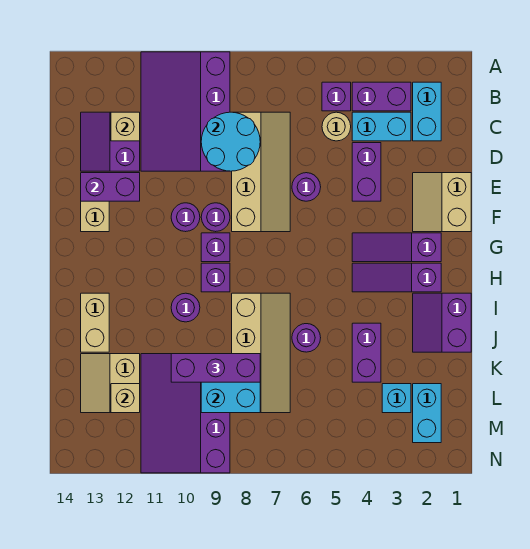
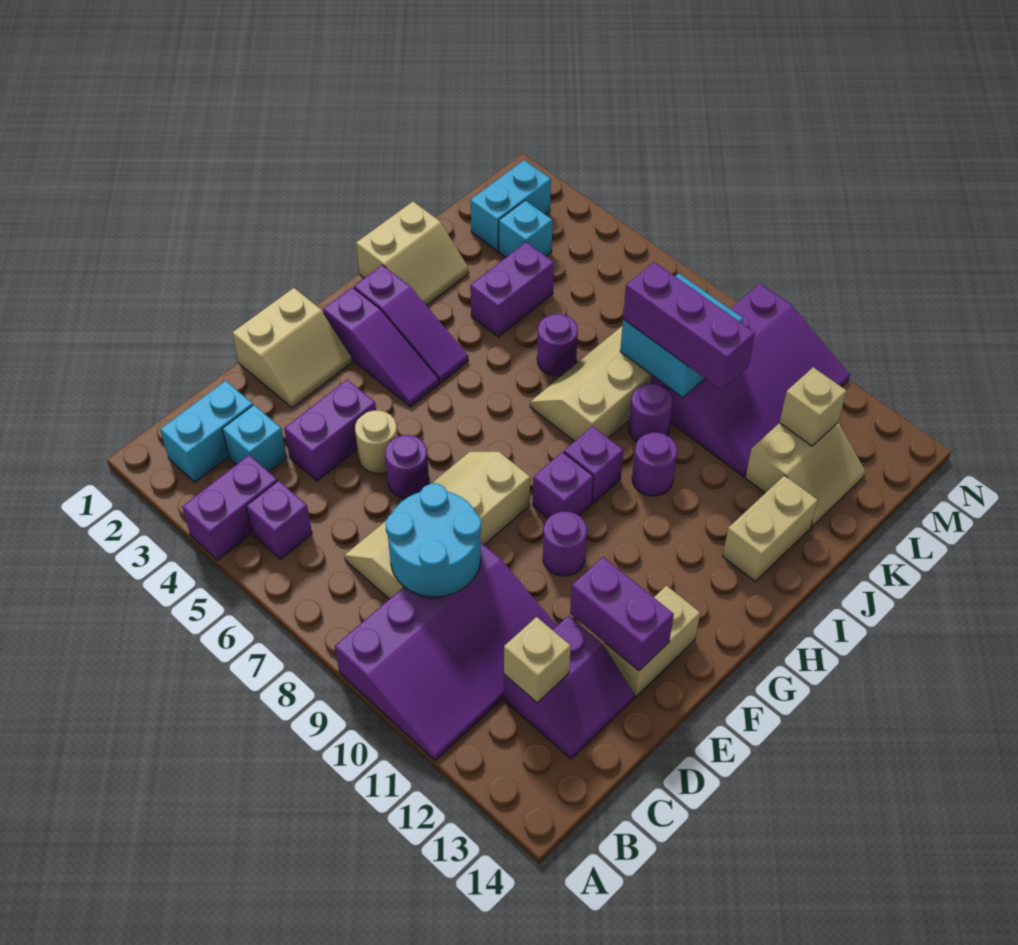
purple brick B3:B4 level 1 -> purple brick A4:B4 level 1
cyan brick C3:C4 level 1 -> cyan brick C3 level 1
tan round brick C5 level 1 -> tan round brick E5 level 1
purple round brick F9 level 1 -> purple round brick J9 level 1
purple slope I1:J2 level 1 top 1 -> tan slope I1:J2 level 1 top 1

